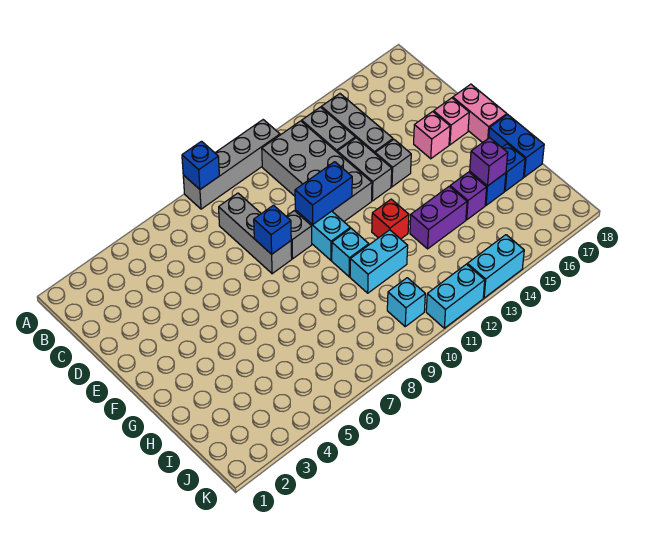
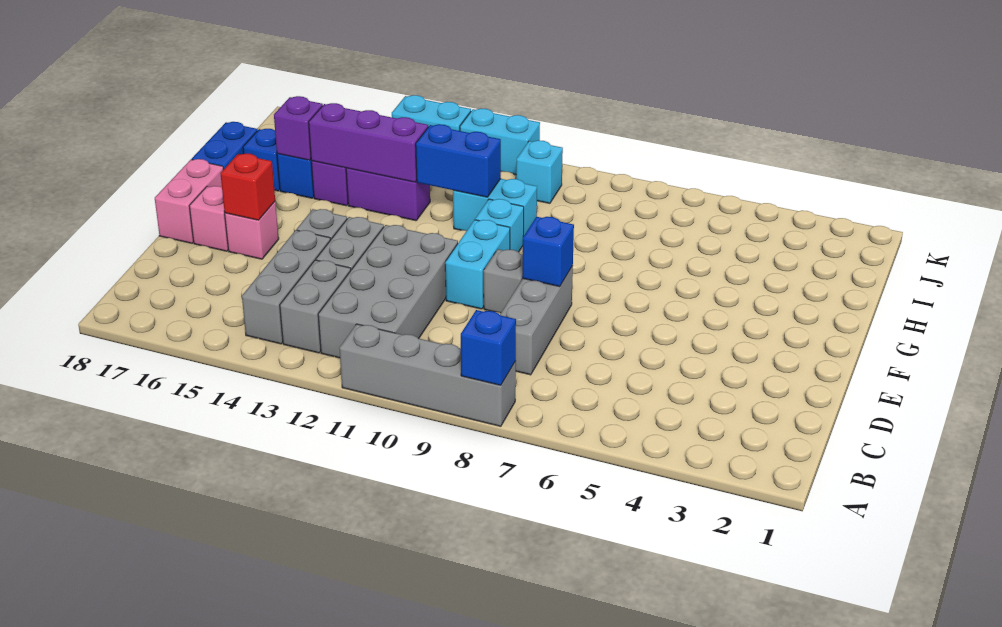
blue brick E10:E11 level 2 -> blue brick H11:H12 level 2
red brick G12 level 1 -> red brick E16 level 2
none -> purple brick H13:H15 level 2

